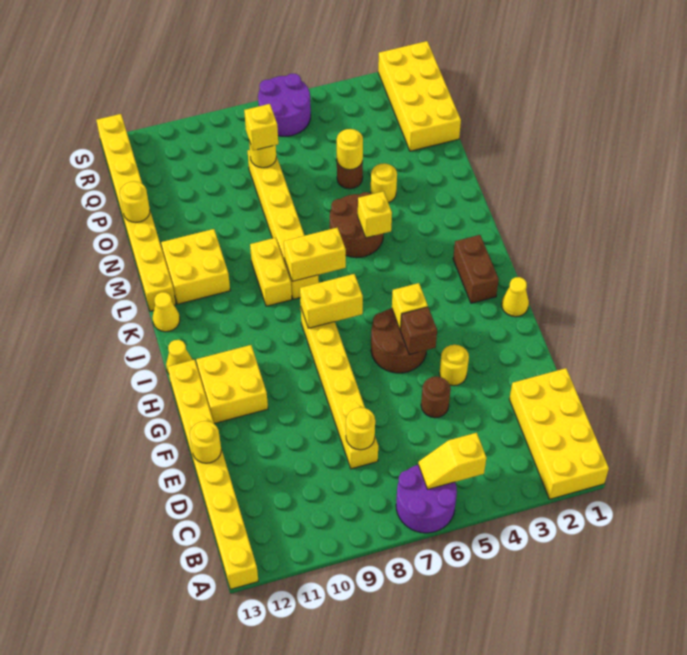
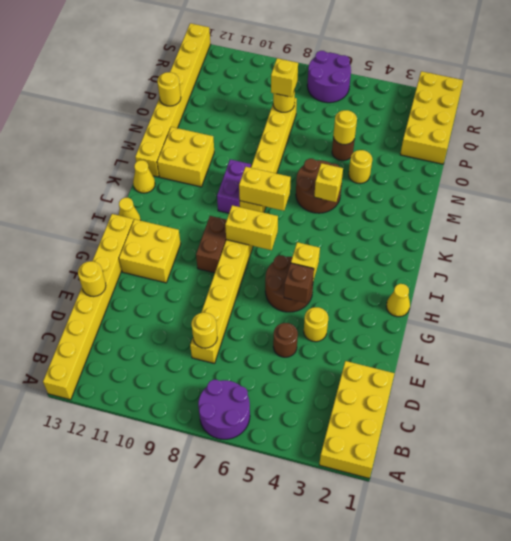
yellow slope B5:B6 level 2 top 5 -> none
brown brick I2:J2 level 1 -> brown brick H9:I9 level 1
yellow brick K9:L9 level 1 -> purple brick K9:L9 level 1

